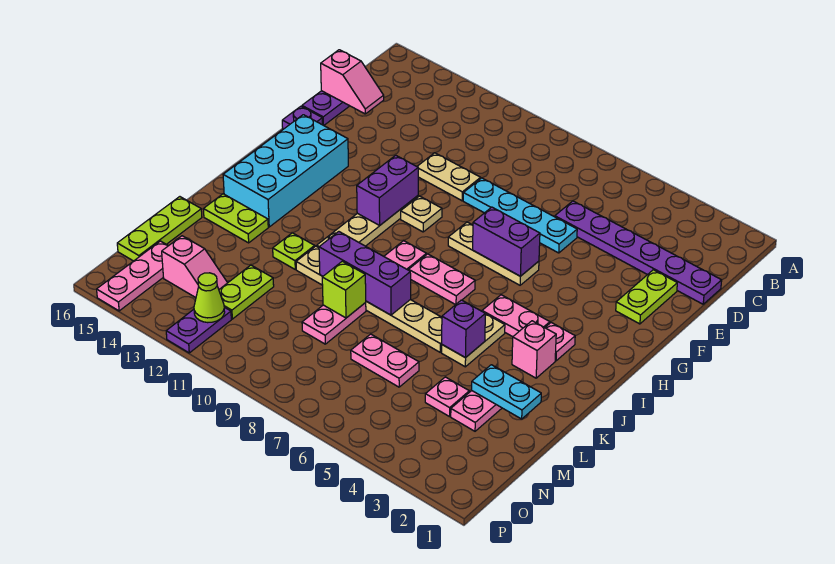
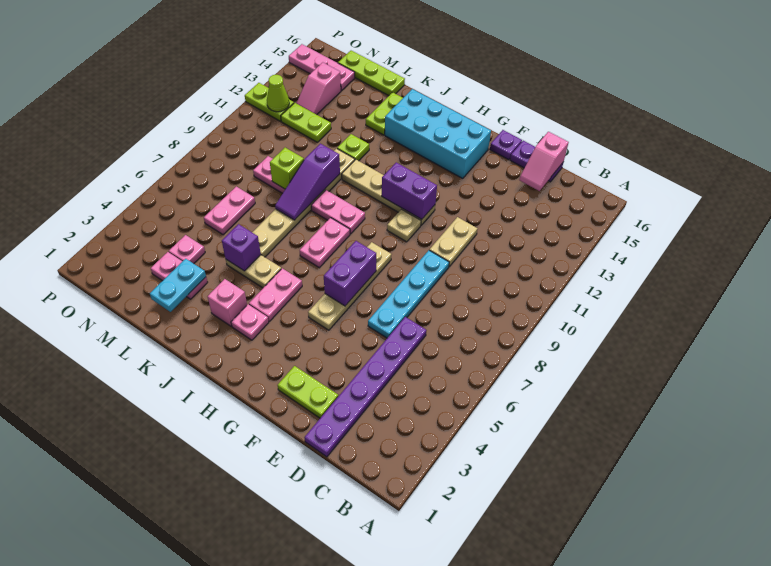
tan plate G6:G8 level 1 -> tan plate G5:G8 level 1
purple brick K8:K10 level 2 -> purple slope K8:K10 level 2 top 10
purple plate O12:P12 level 1 -> lime plate O12:P12 level 1

